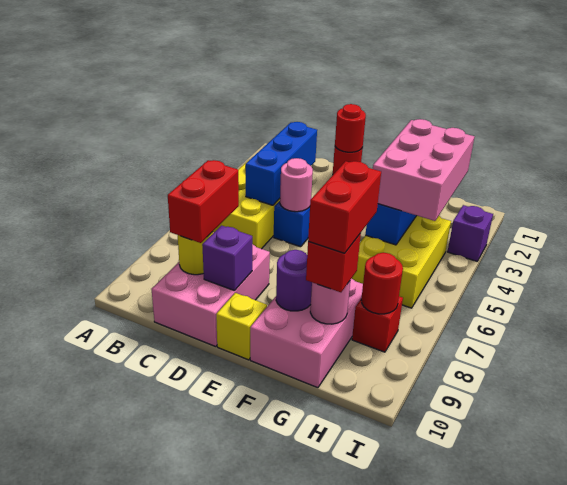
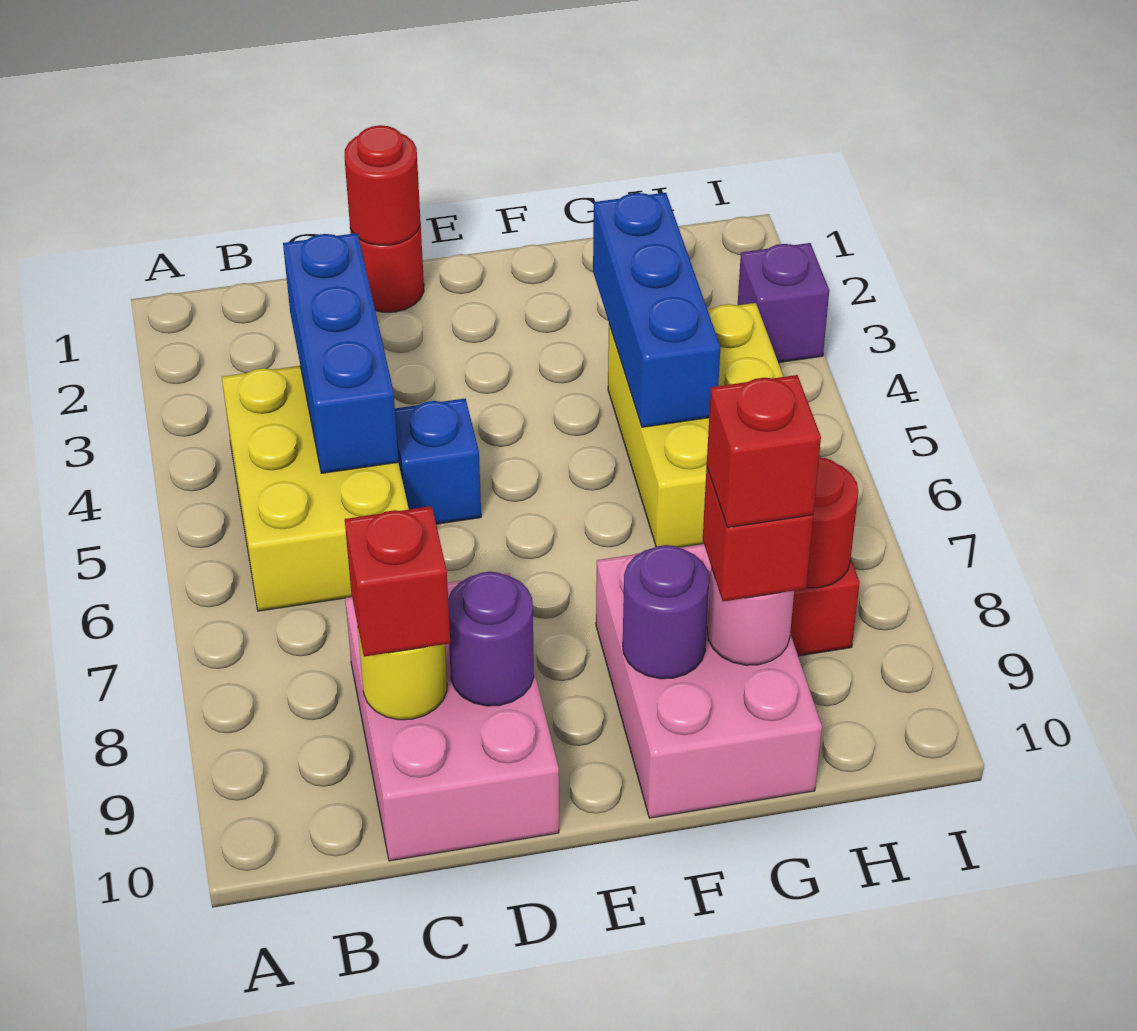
red brick C8:C9 level 3 -> red brick C9 level 3
pink round brick D5 level 2 -> none
purple brick D9 level 2 -> purple round brick D9 level 2
yellow brick E10 level 1 -> none
pink brick G3:H5 level 3 -> none
red brick G8:G9 level 4 -> red brick G9 level 4

